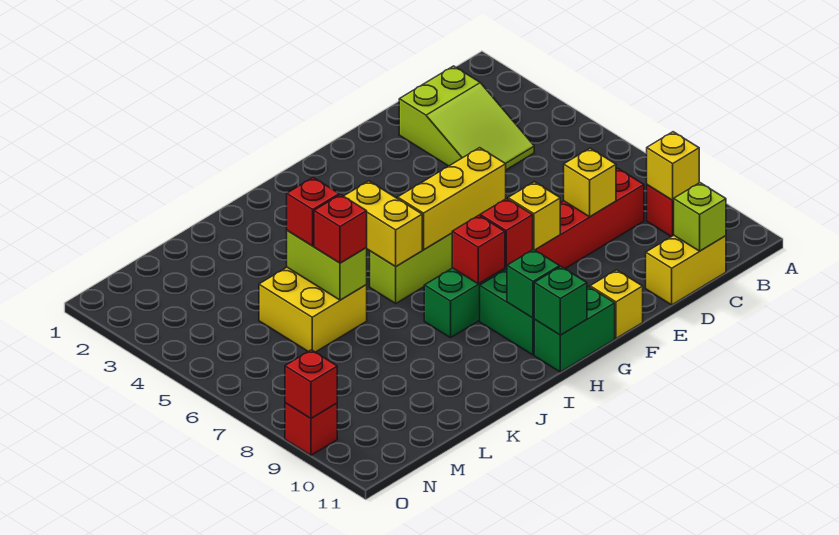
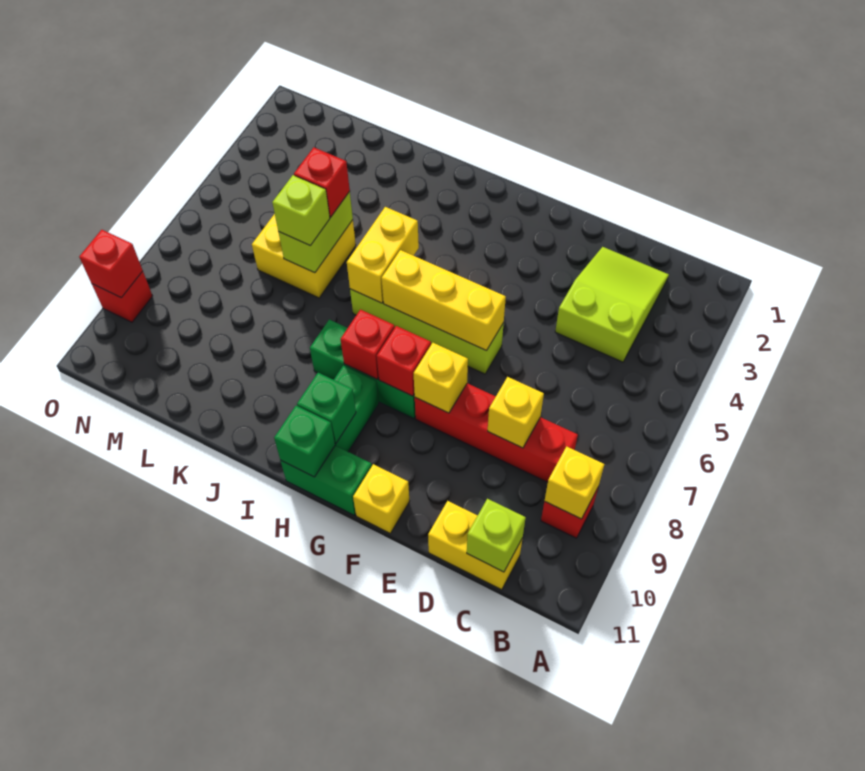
lime slope C2:D4 level 1 top 2 -> lime slope C2:D4 level 1 top 4
red brick K6 level 3 -> lime brick K6 level 3

